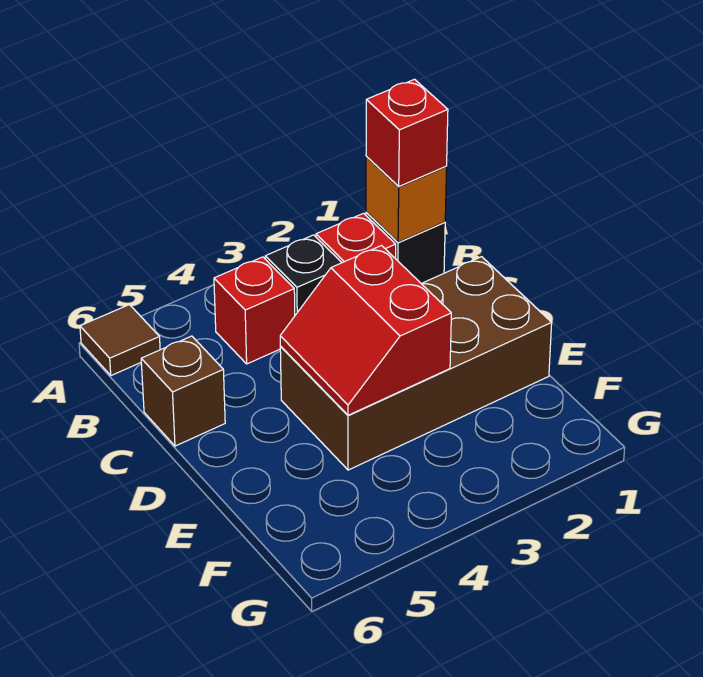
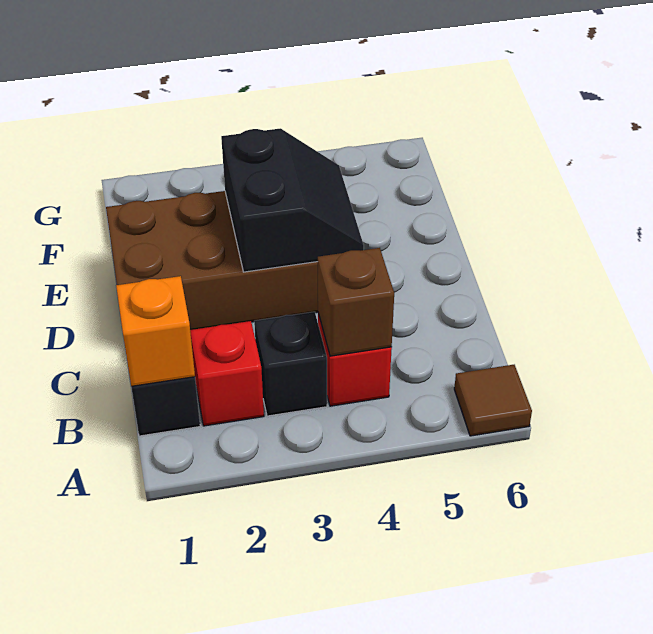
red brick B1 level 3 -> none
brown brick C6 level 1 -> brown brick B4 level 2
red slope D3:E4 level 2 top 3 -> black slope D3:E4 level 2 top 3

